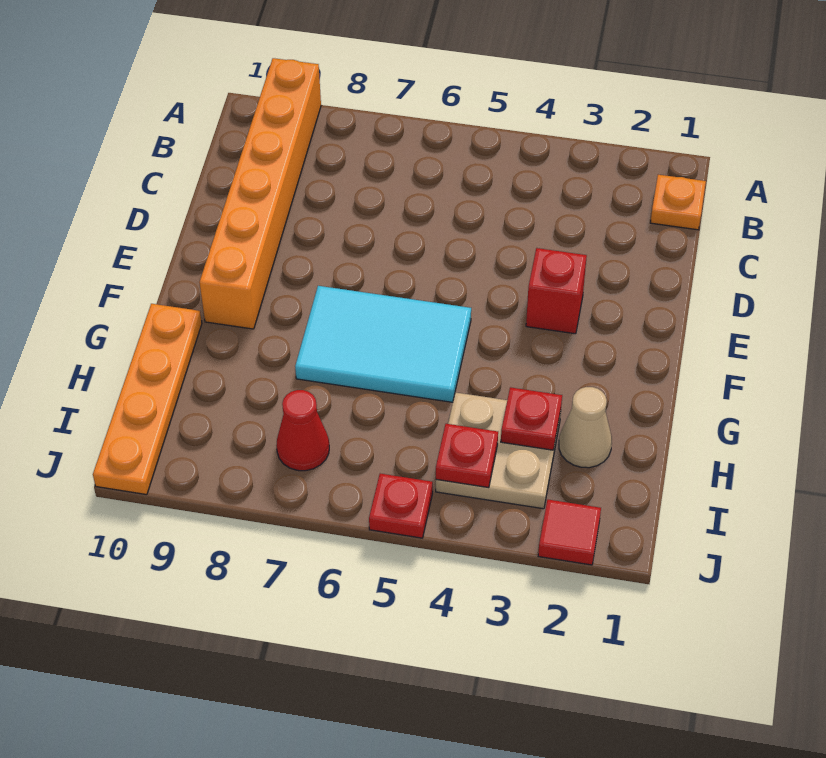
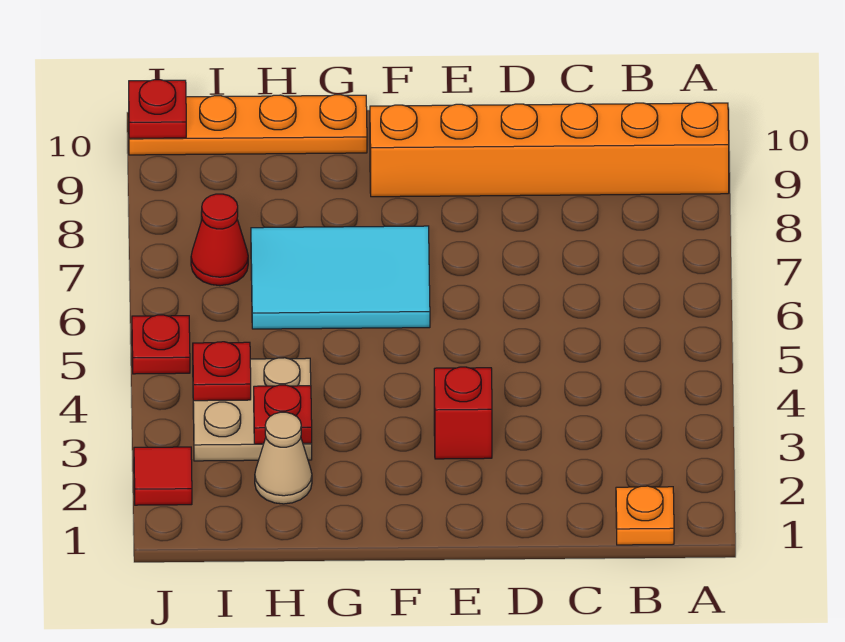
cyan tile F5:G7 level 1 -> cyan tile F6:H7 level 1
none -> red plate J10 level 2

